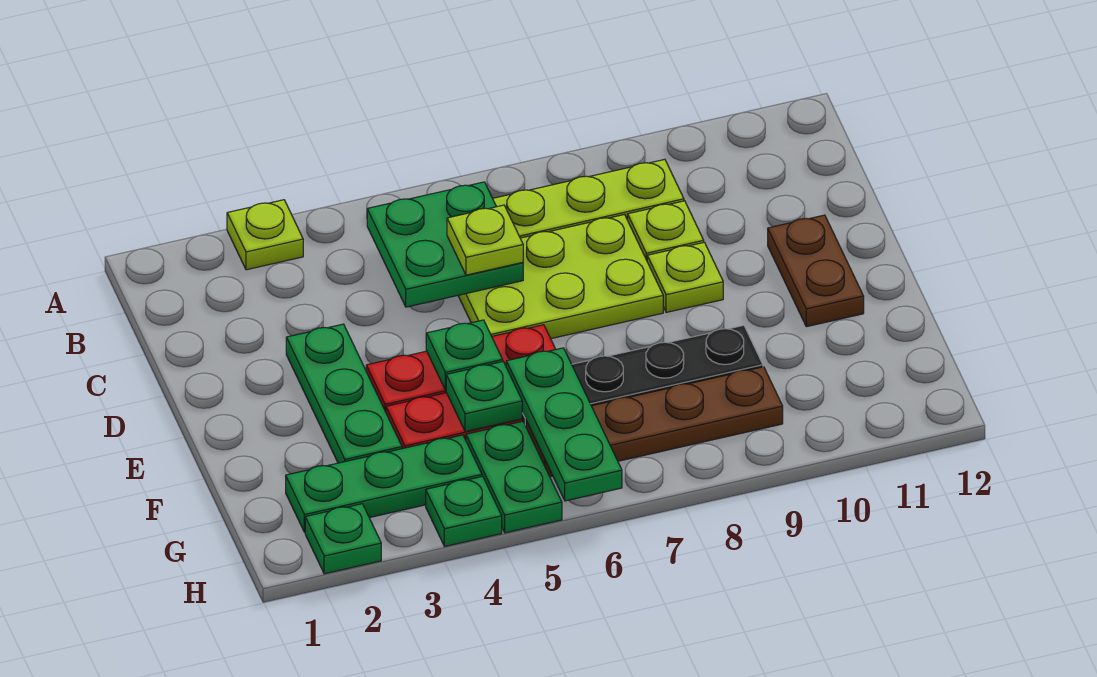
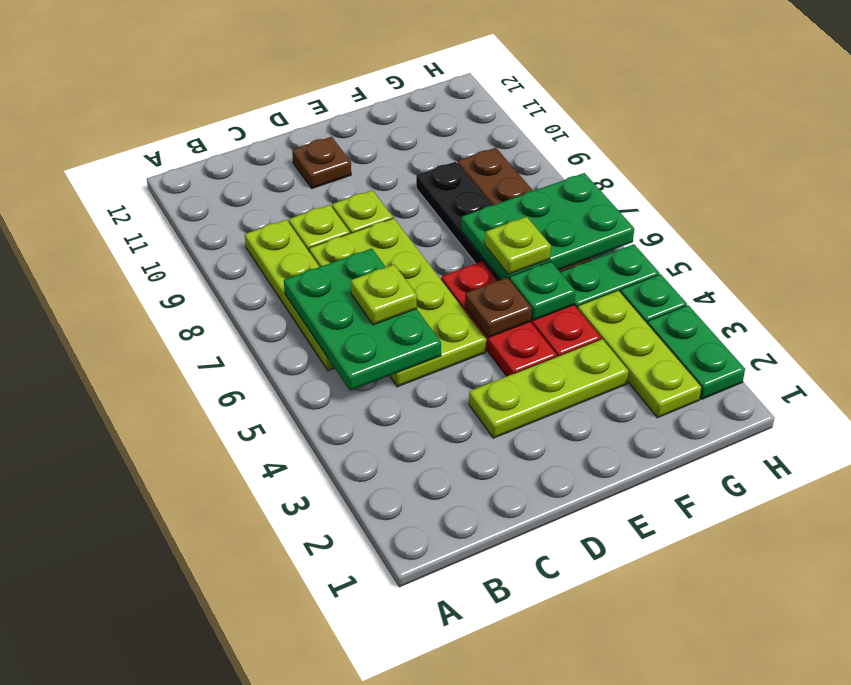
lime plate A3 level 1 -> lime plate F6 level 3
green plate B5:C6 level 2 -> green plate B5:C7 level 2
lime plate C6:D8 level 1 -> lime plate C5:D8 level 1
green plate D3:F3 level 1 -> lime plate D3:F3 level 1
brown plate D11:E11 level 1 -> brown plate D11 level 1
green plate E5 level 2 -> brown plate E5 level 2
green plate F6:H6 level 2 -> green plate F6:H7 level 2
green plate G2:G4 level 1 -> lime plate G2:G4 level 1
green plate H2 level 1 -> green plate H2:H3 level 1

